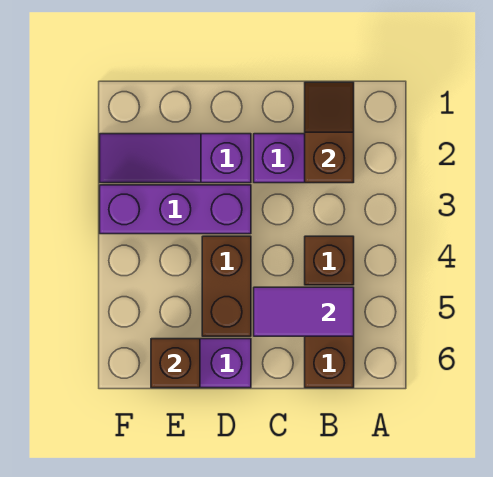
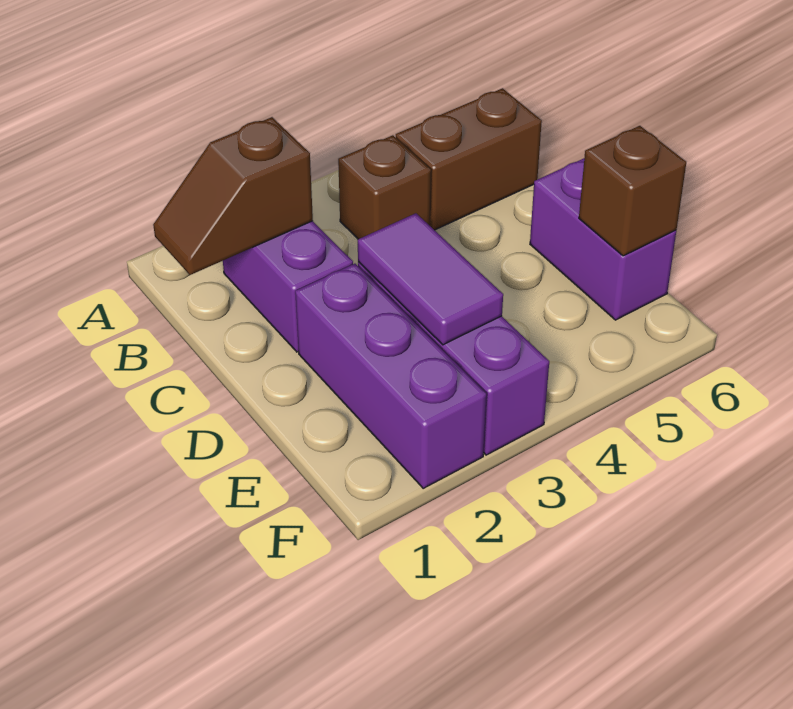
purple tile B5:C5 level 2 -> purple tile D3:E3 level 2
purple slope D2:F2 level 1 top D -> purple brick D2:F2 level 1
brown brick D4:D5 level 1 -> none

